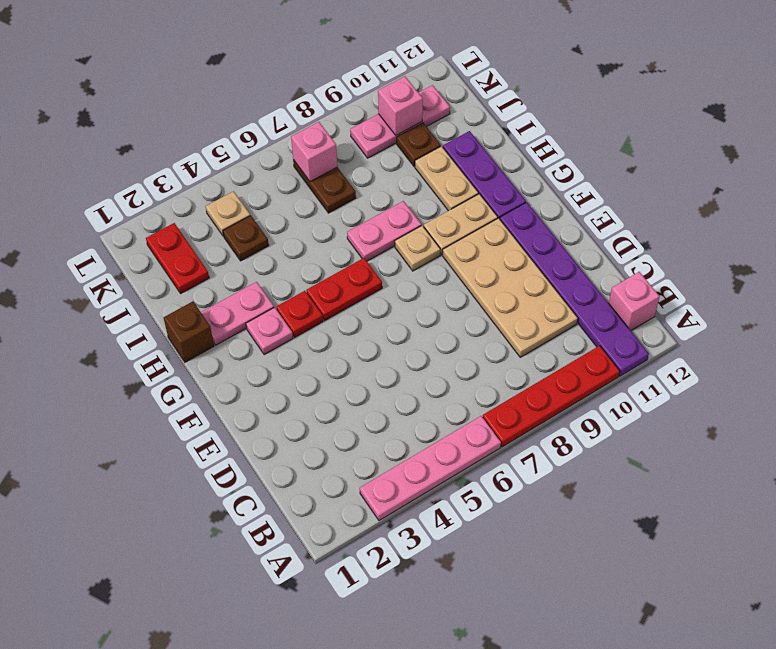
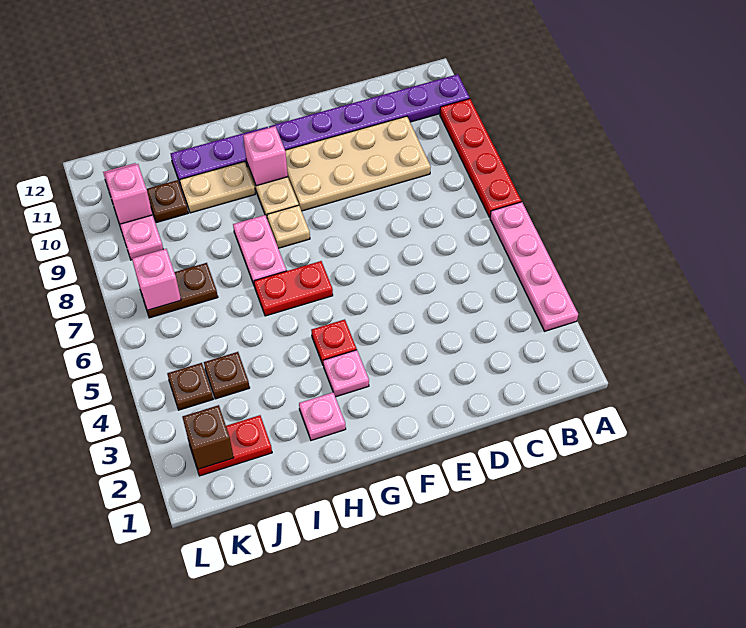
pink brick B12 level 1 -> pink brick G10 level 2
red plate G5:G6 level 1 -> red plate G6:H6 level 1
brown brick H1 level 1 -> brown brick K2 level 2
pink plate H2:H3 level 1 -> pink plate H2 level 1
tan plate K4 level 1 -> brown plate K4 level 1

